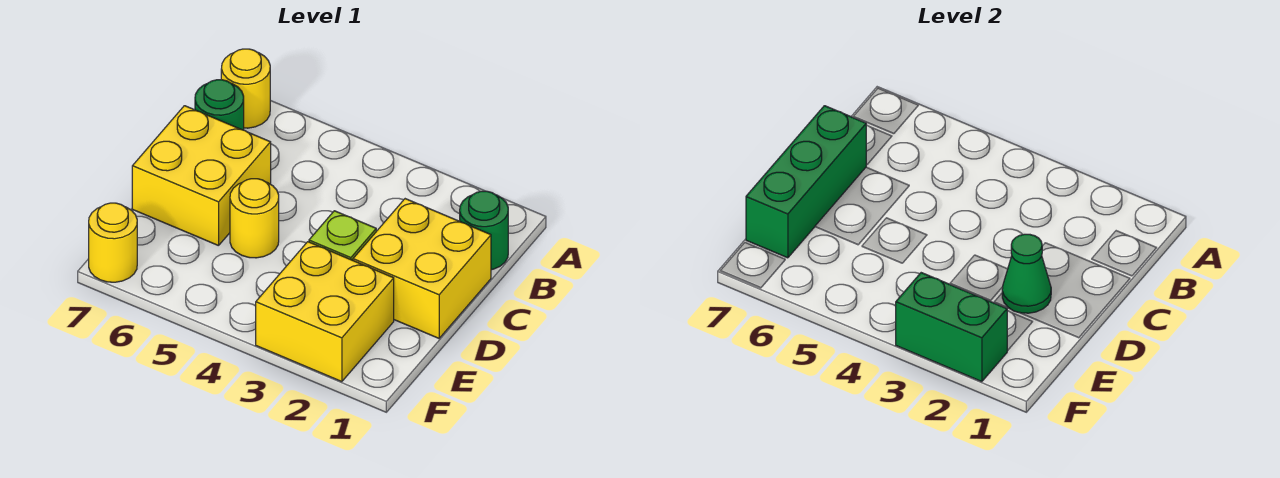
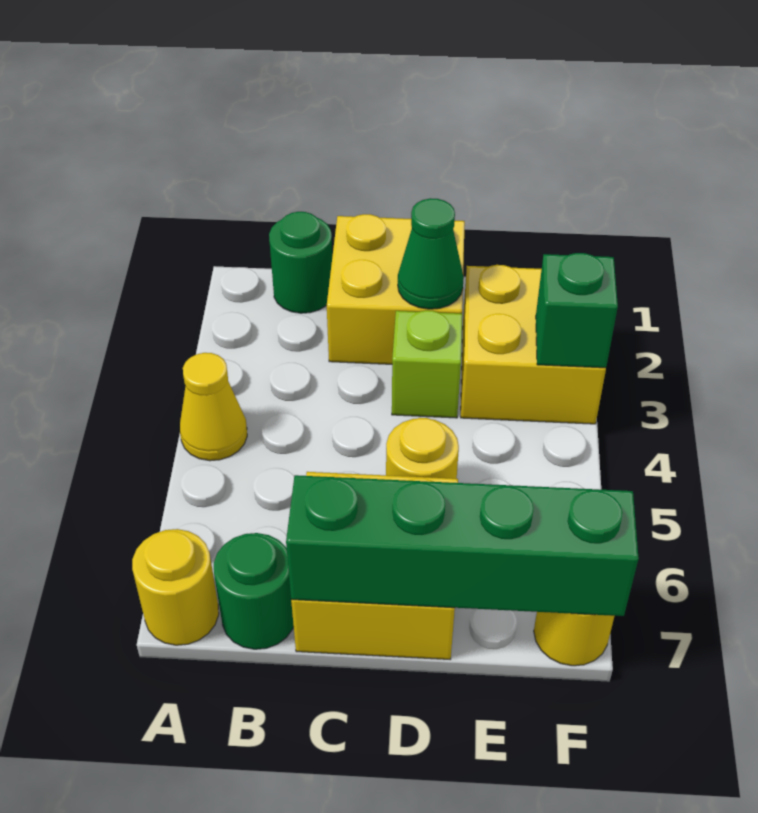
none -> yellow cone A4 level 1
green brick C7:E7 level 2 -> green brick C7:F7 level 2
green brick F2:F3 level 2 -> green brick F3 level 2

